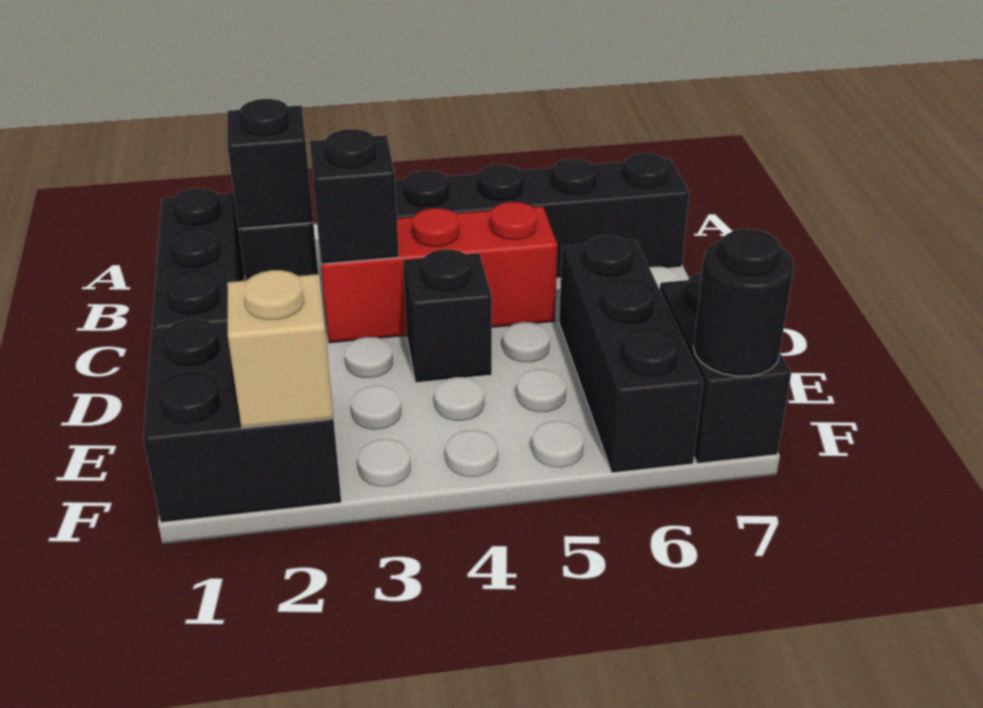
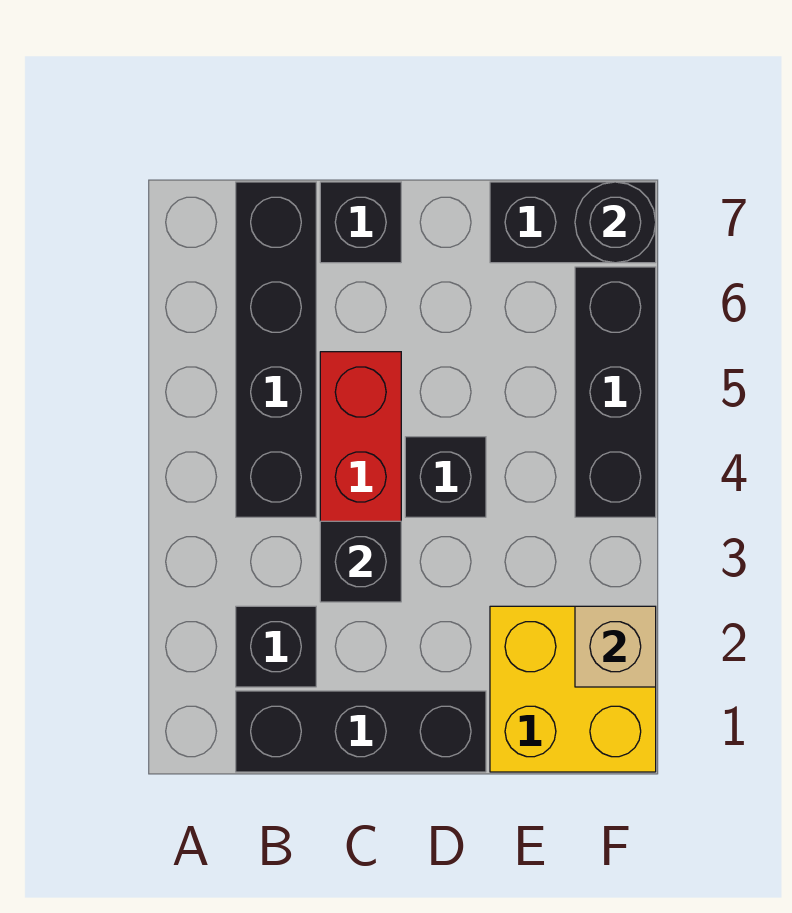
black brick B2 level 2 -> black brick C7 level 1
black brick D6:F6 level 1 -> black brick F4:F6 level 1
black brick E1:F2 level 1 -> yellow brick E1:F2 level 1

